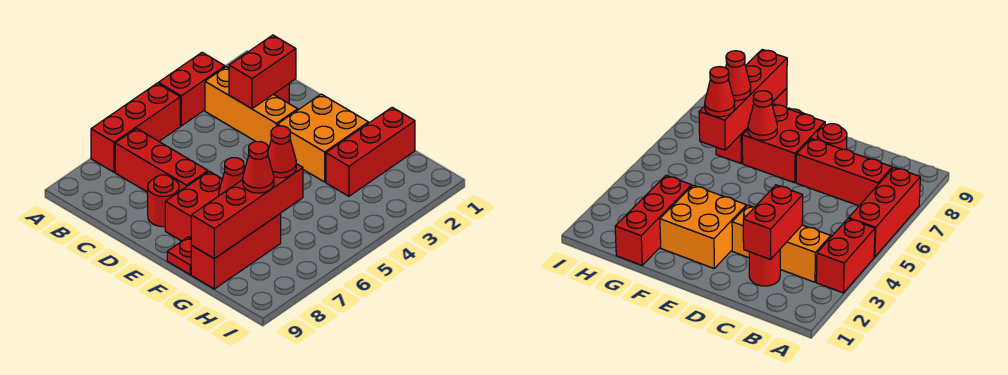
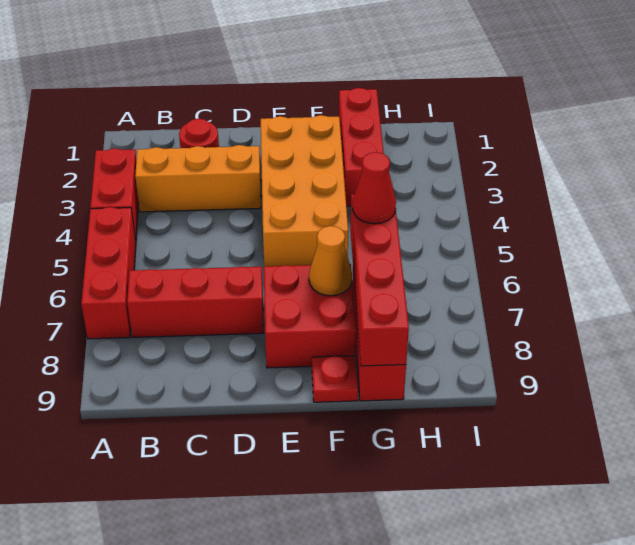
red brick C2:C3 level 2 -> none
red round brick D8 level 1 -> none
orange brick E2:F3 level 1 -> orange brick E2:F5 level 1
red cone F7 level 2 -> orange cone F7 level 2
red cone G7 level 3 -> none

